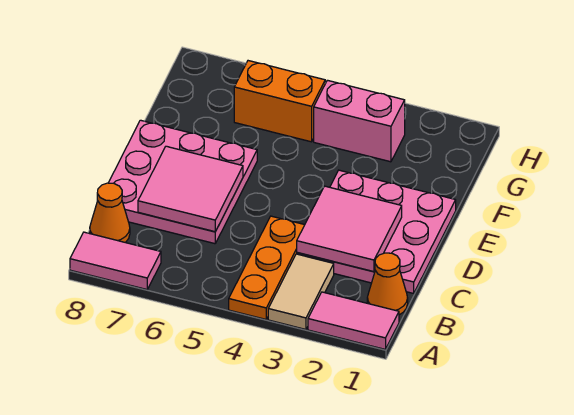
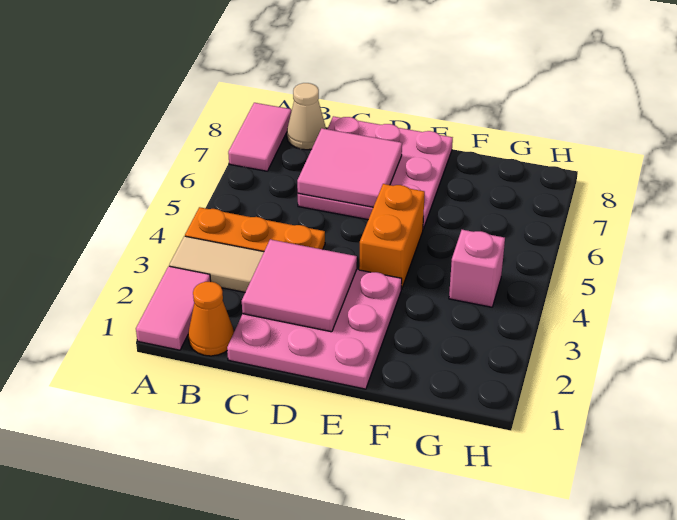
orange cone B8 level 1 -> tan cone B8 level 1
pink brick G3:G4 level 1 -> pink brick G4 level 1
orange brick G5:G6 level 1 -> orange brick E4:E5 level 1

